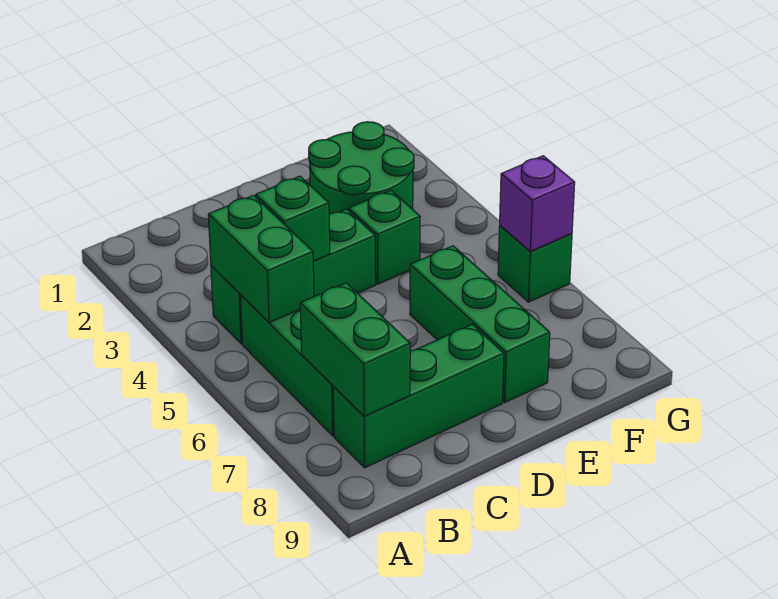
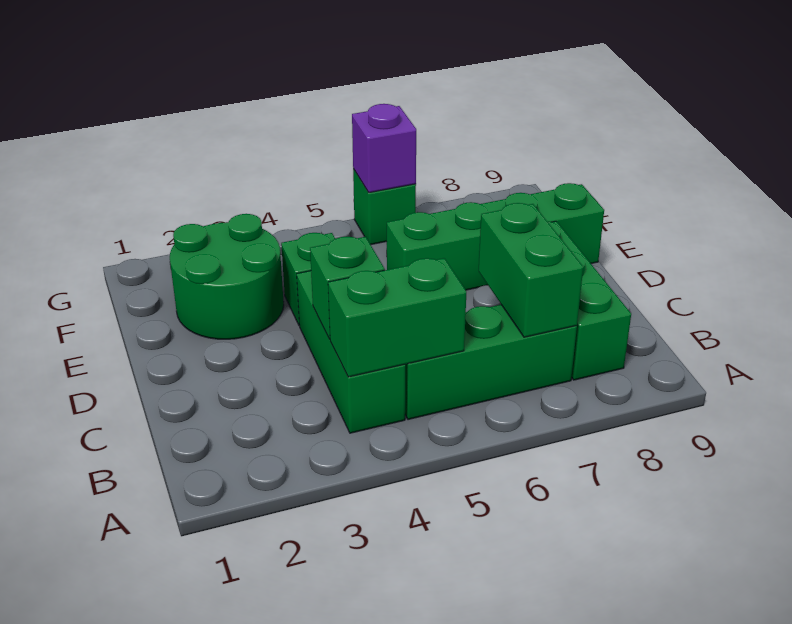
green brick B7:B8 level 2 -> green brick B7:C7 level 2
green brick E6:E8 level 1 -> green brick E6:E9 level 1

